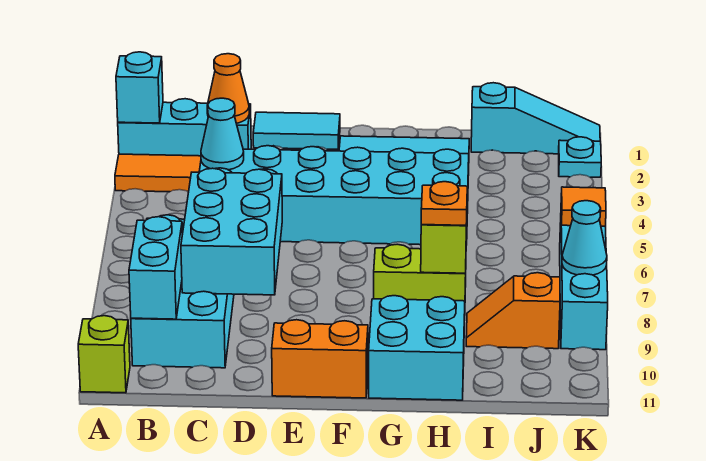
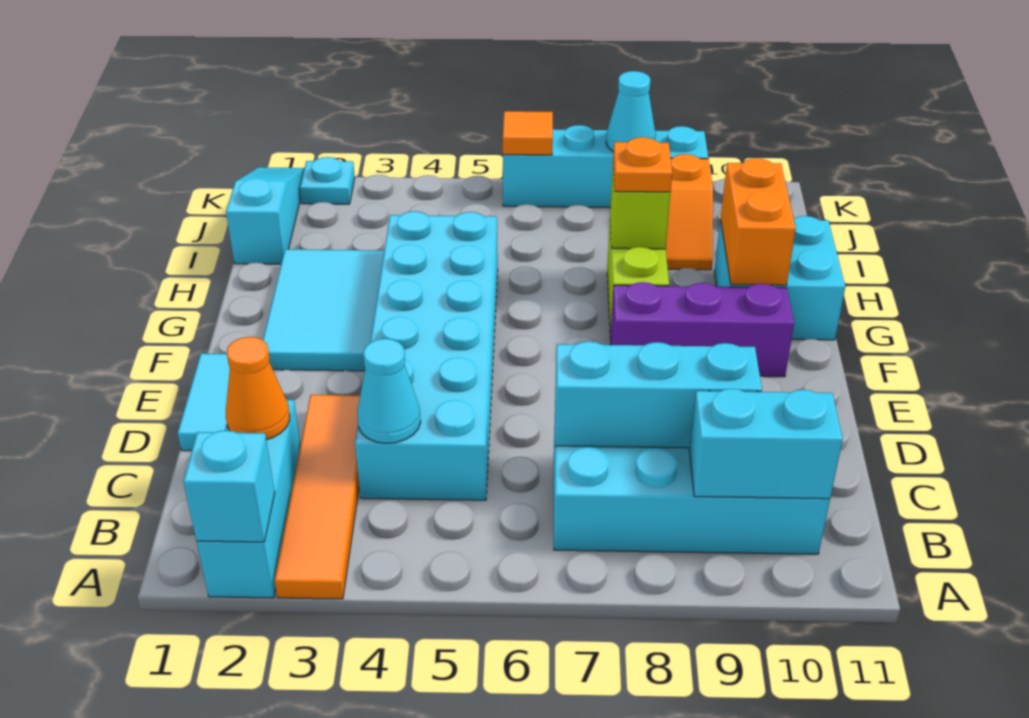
lime brick A11 level 1 -> none
cyan brick C7:D9 level 2 -> cyan brick C7:C9 level 2
orange brick E11:F11 level 1 -> orange brick G10:H10 level 2
none -> purple brick F8:F10 level 1

